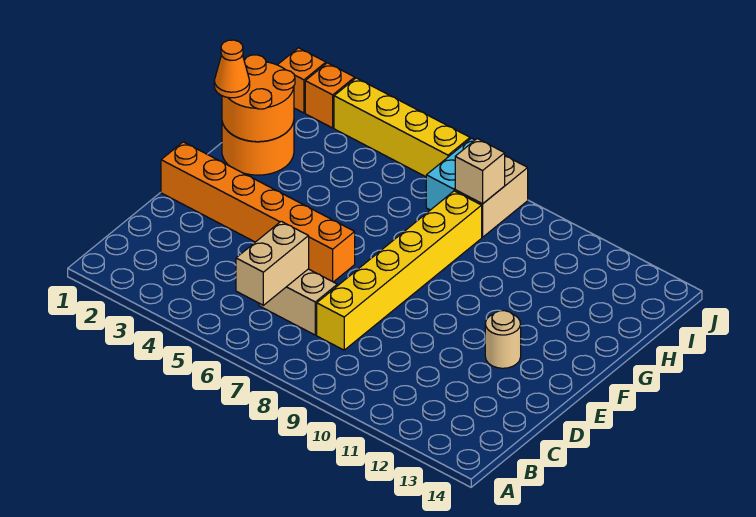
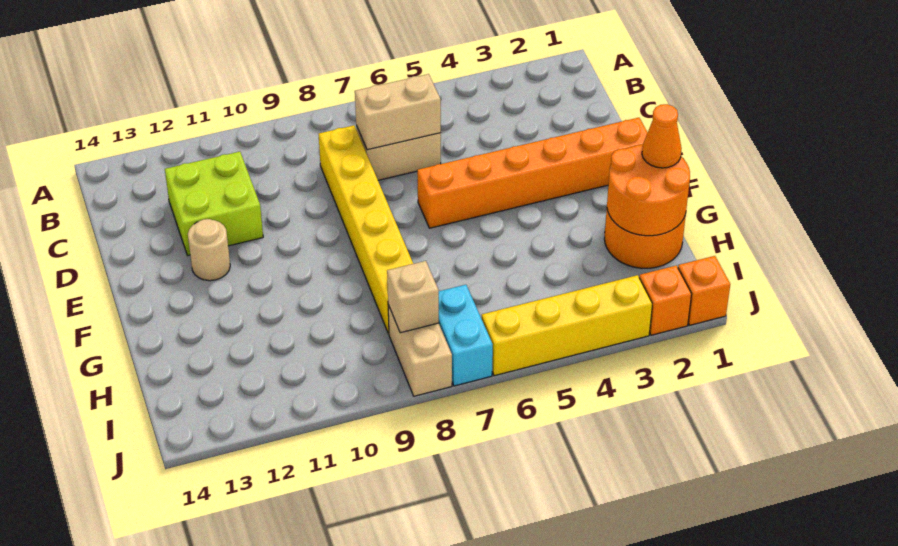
tan brick B6:C6 level 2 -> tan brick C6:C7 level 2
none -> lime brick C11:D12 level 1

